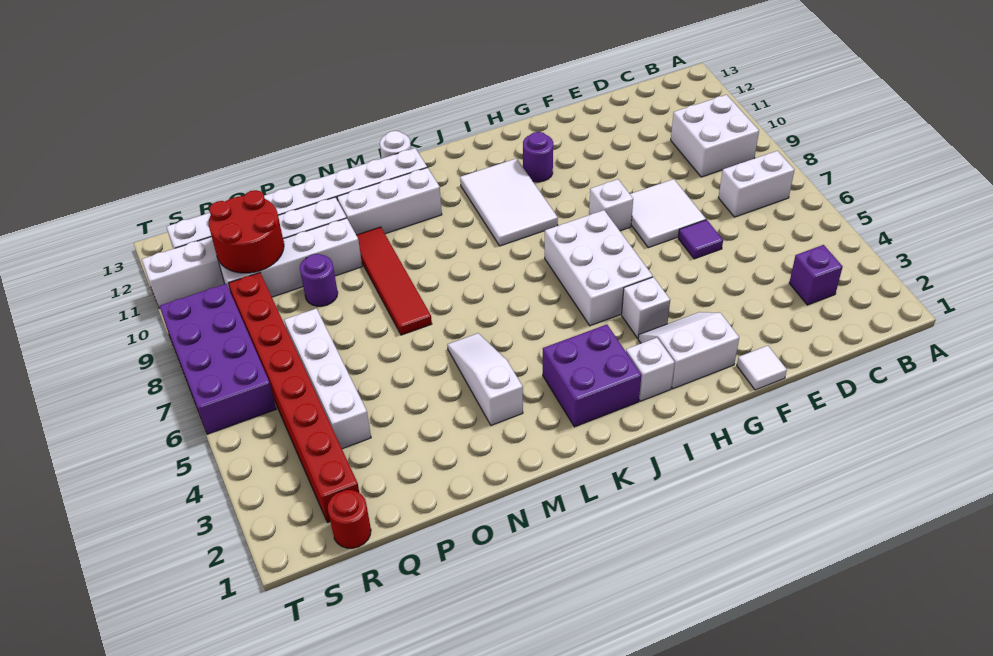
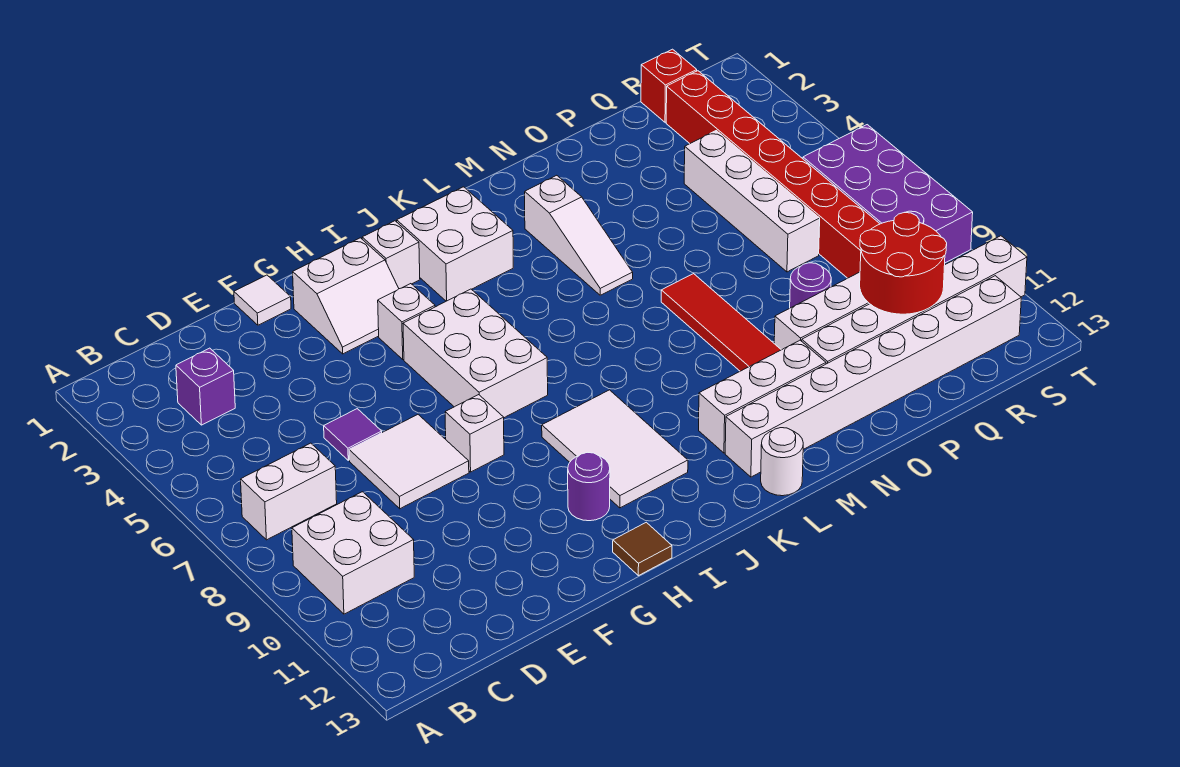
none -> brown tile H13 level 1
purple brick J2:K3 level 1 -> white brick J2:K3 level 1
red round brick R1 level 1 -> red brick R1 level 1

